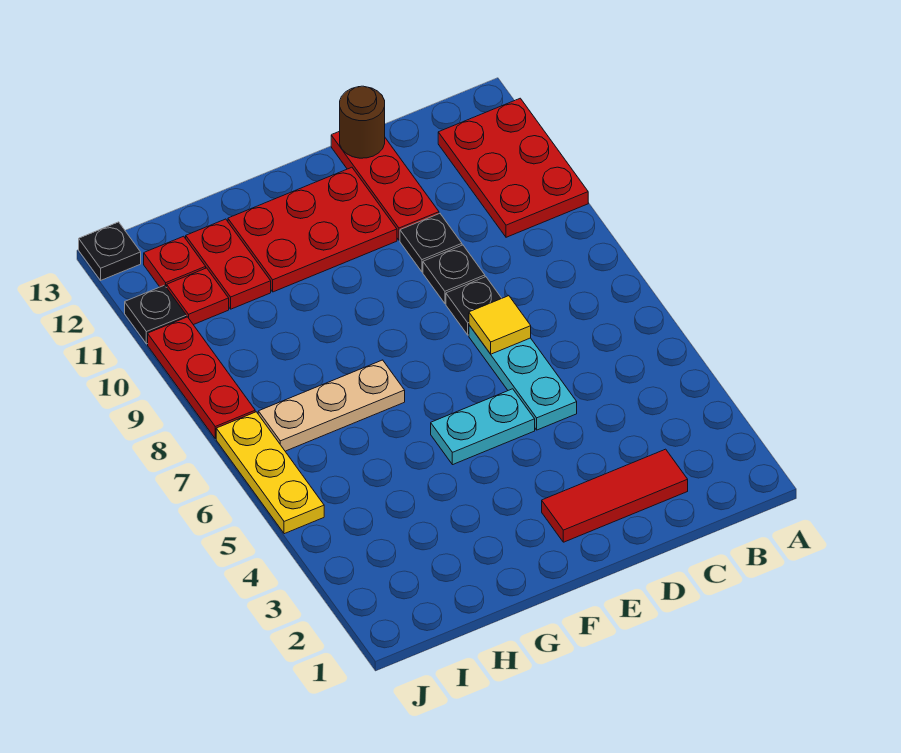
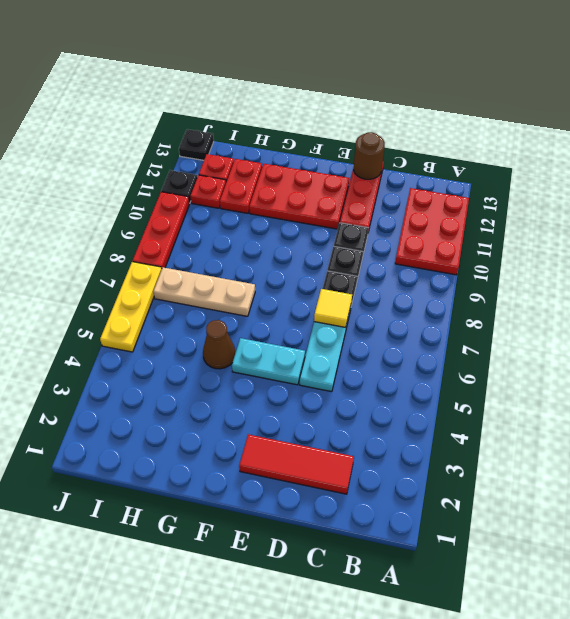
none -> brown cone G5 level 1

